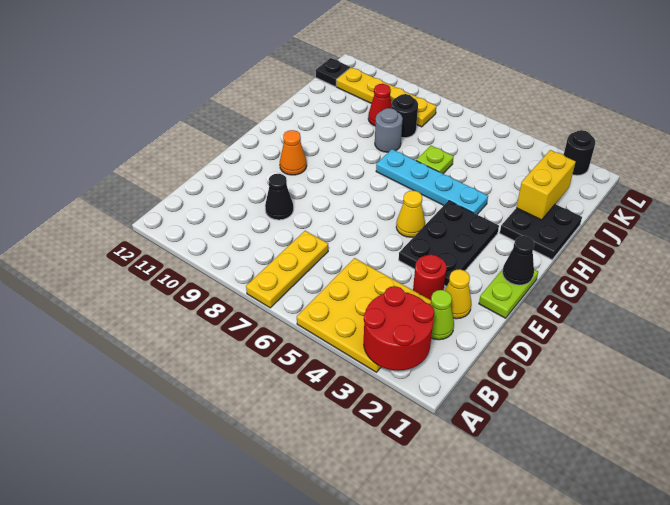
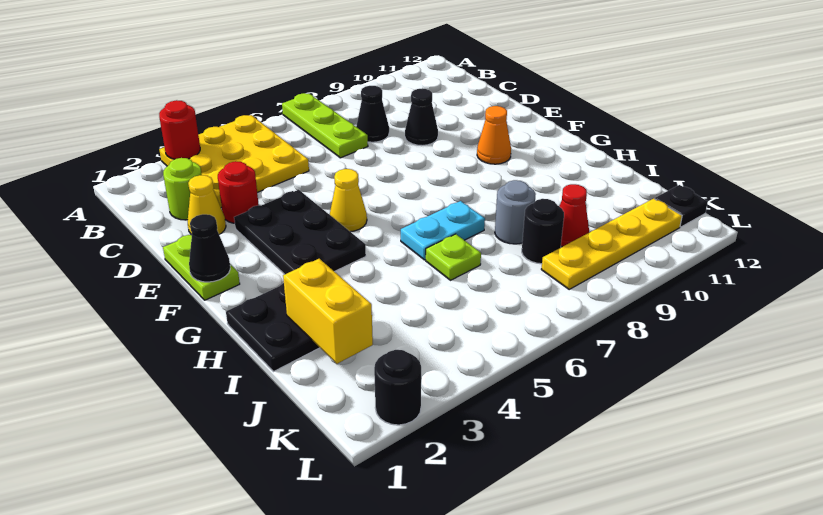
red round brick A2:B3 level 2 -> red round brick A3 level 2
yellow plate A7:C7 level 1 -> lime plate A7:C7 level 1
lime cone C2 level 1 -> lime round brick C2 level 1
none -> black cone C8 level 1
cyan plate H4:H7 level 1 -> cyan plate H6:H7 level 1

